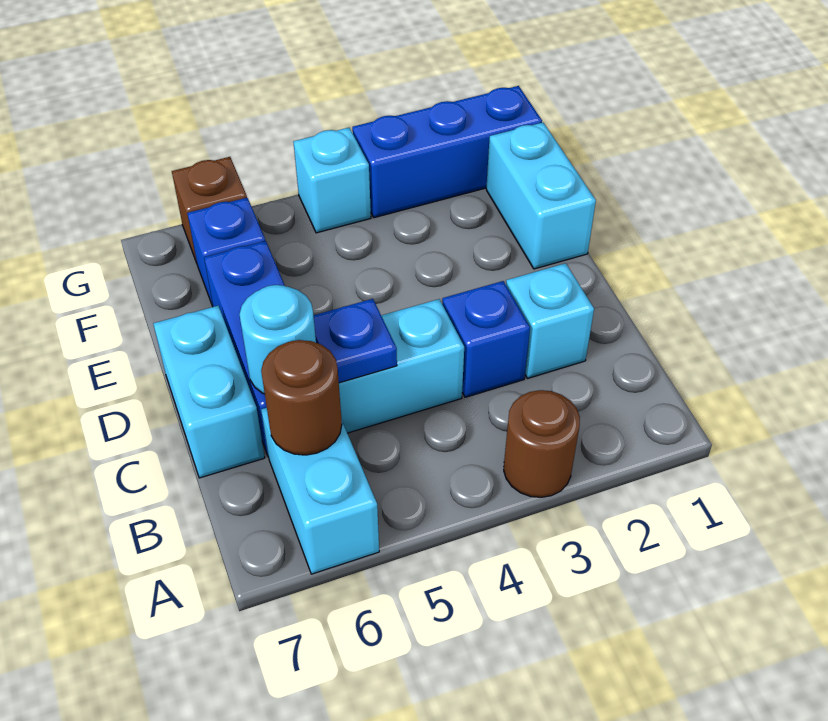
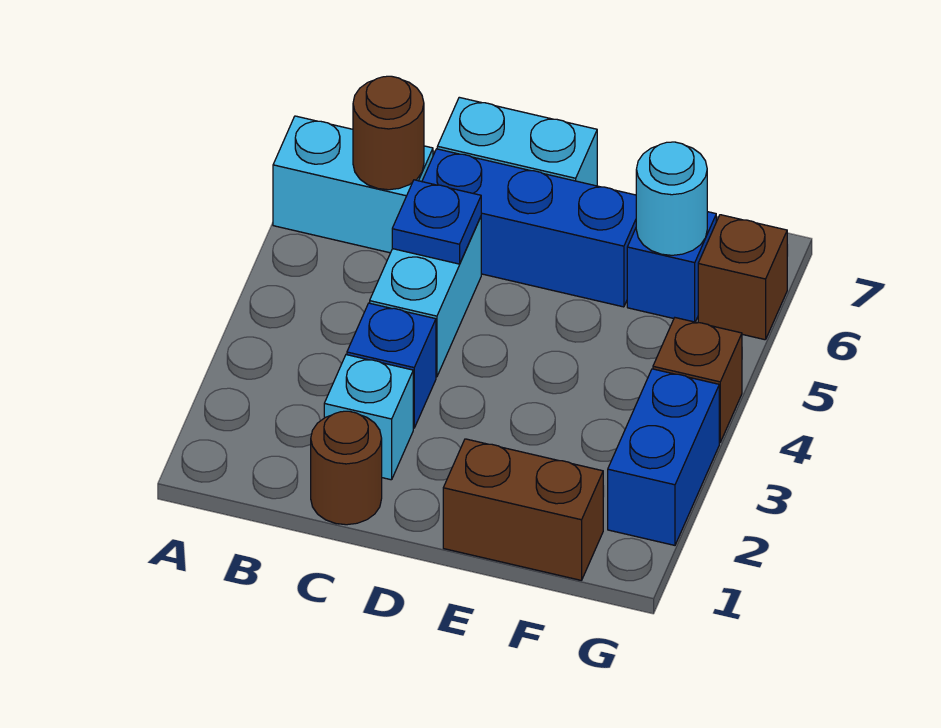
brown round brick A3 level 1 -> brown round brick C1 level 1
cyan round brick C6 level 2 -> cyan round brick F6 level 2
cyan brick E1:F1 level 1 -> brown brick E1:F1 level 1
blue brick G1:G3 level 1 -> blue brick G2:G3 level 1
cyan brick G4 level 1 -> brown brick G4 level 1

